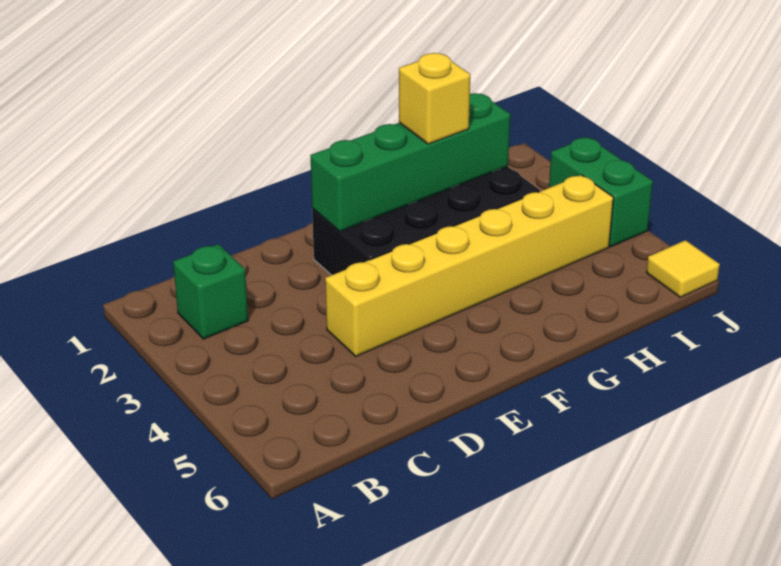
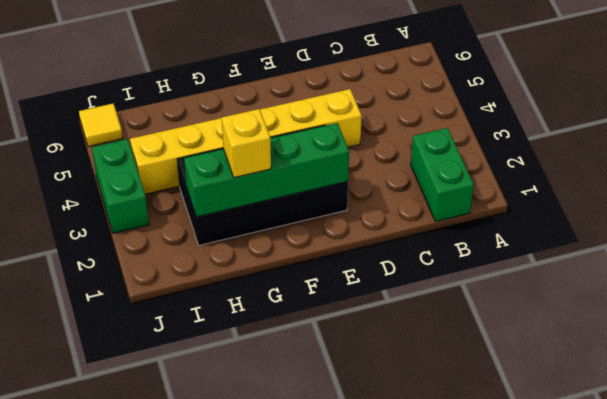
green brick B2 level 1 -> green brick B1:B2 level 1

